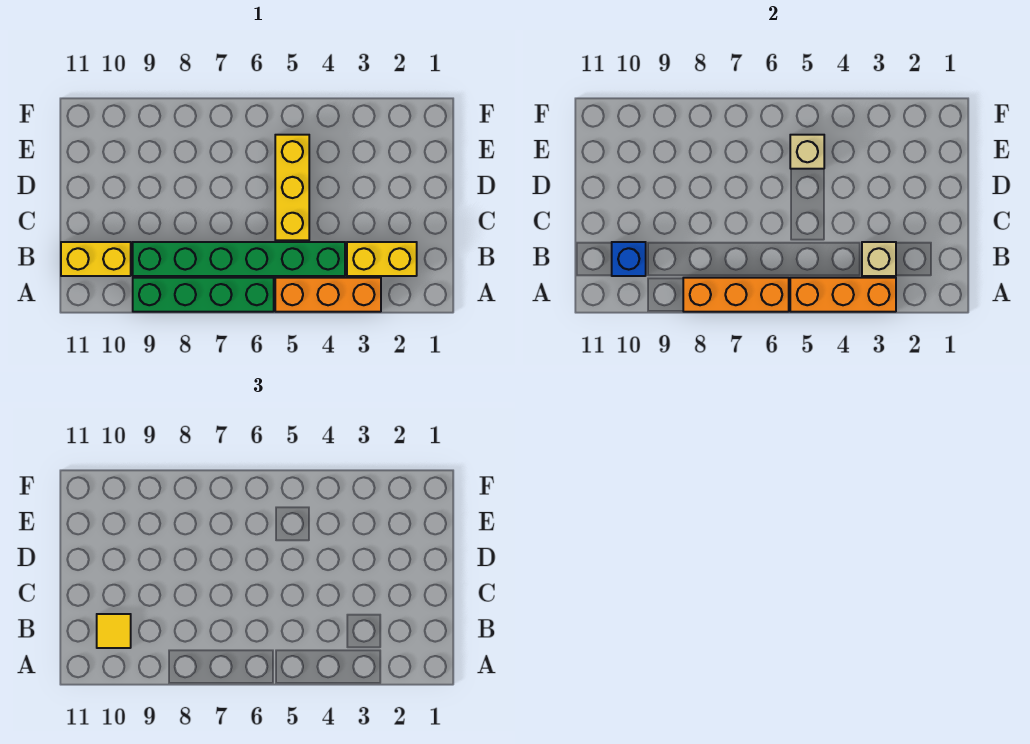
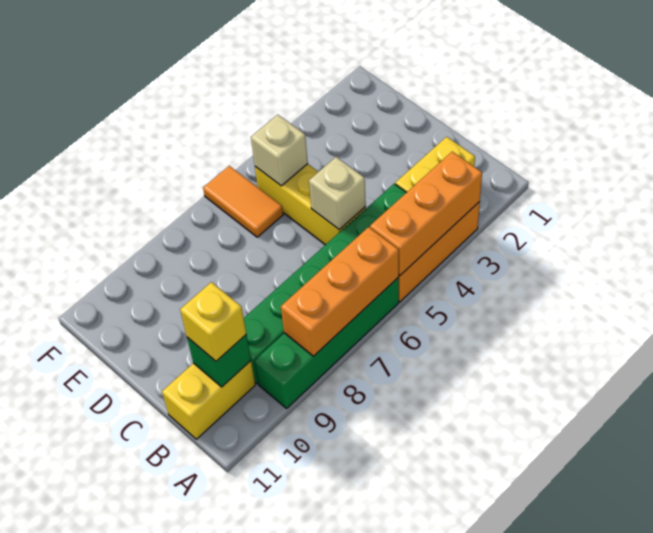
tan brick B3 level 2 -> tan brick C5 level 2
blue brick B10 level 2 -> green brick B10 level 2
yellow tile B10 level 3 -> yellow brick B10 level 3
none -> orange tile E6:F6 level 1

